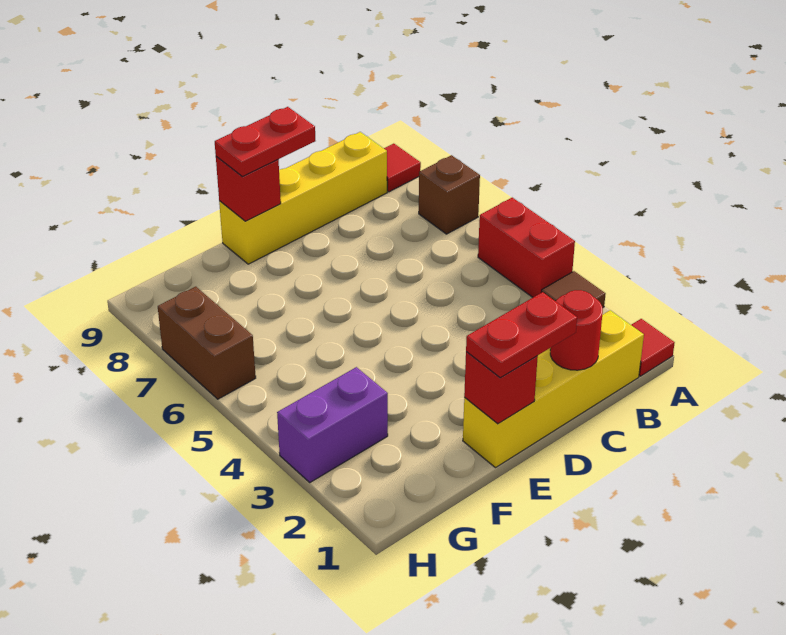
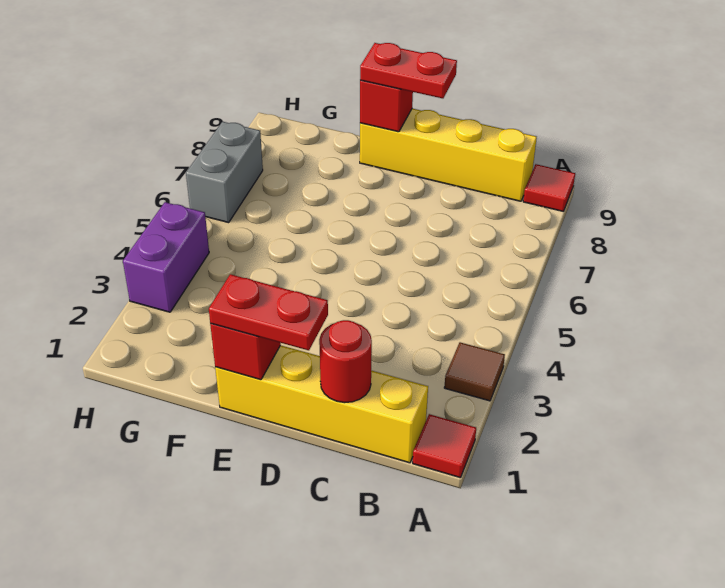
red brick A4:A5 level 1 -> none
brown brick A7 level 1 -> none
purple brick G3:H3 level 1 -> purple brick H3:H4 level 1
brown brick H6:H7 level 1 -> grey brick H6:H7 level 1

